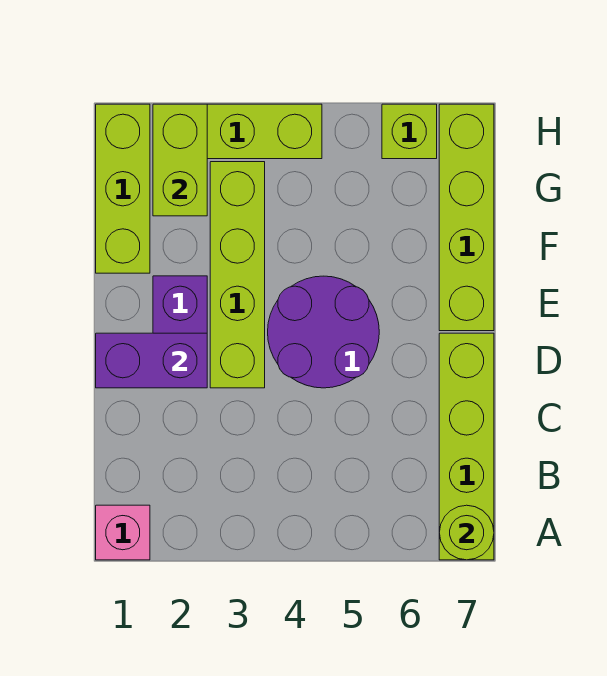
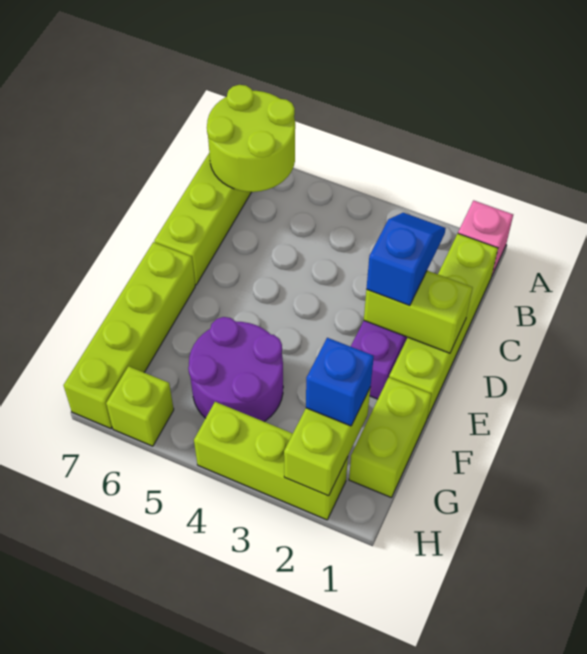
lime round brick A7 level 2 -> lime round brick A6:B7 level 2
none -> blue slope C2:D2 level 3 top D
purple brick D1:D2 level 2 -> lime brick D1:D2 level 2
lime brick D3:G3 level 1 -> lime brick B1:E1 level 1
purple round brick D4:E5 level 1 -> purple round brick F4:G5 level 1
lime brick F1:H1 level 1 -> lime brick F1:G1 level 1
none -> blue brick G2 level 3

